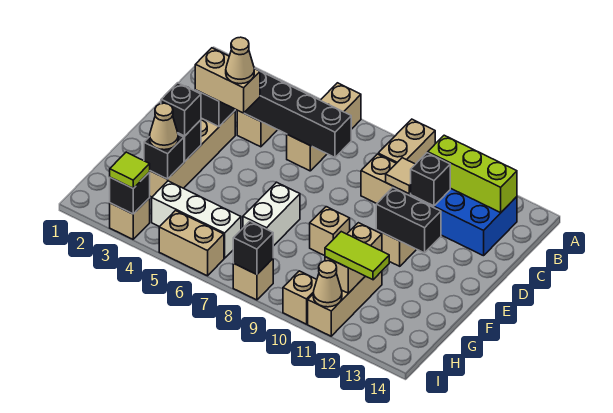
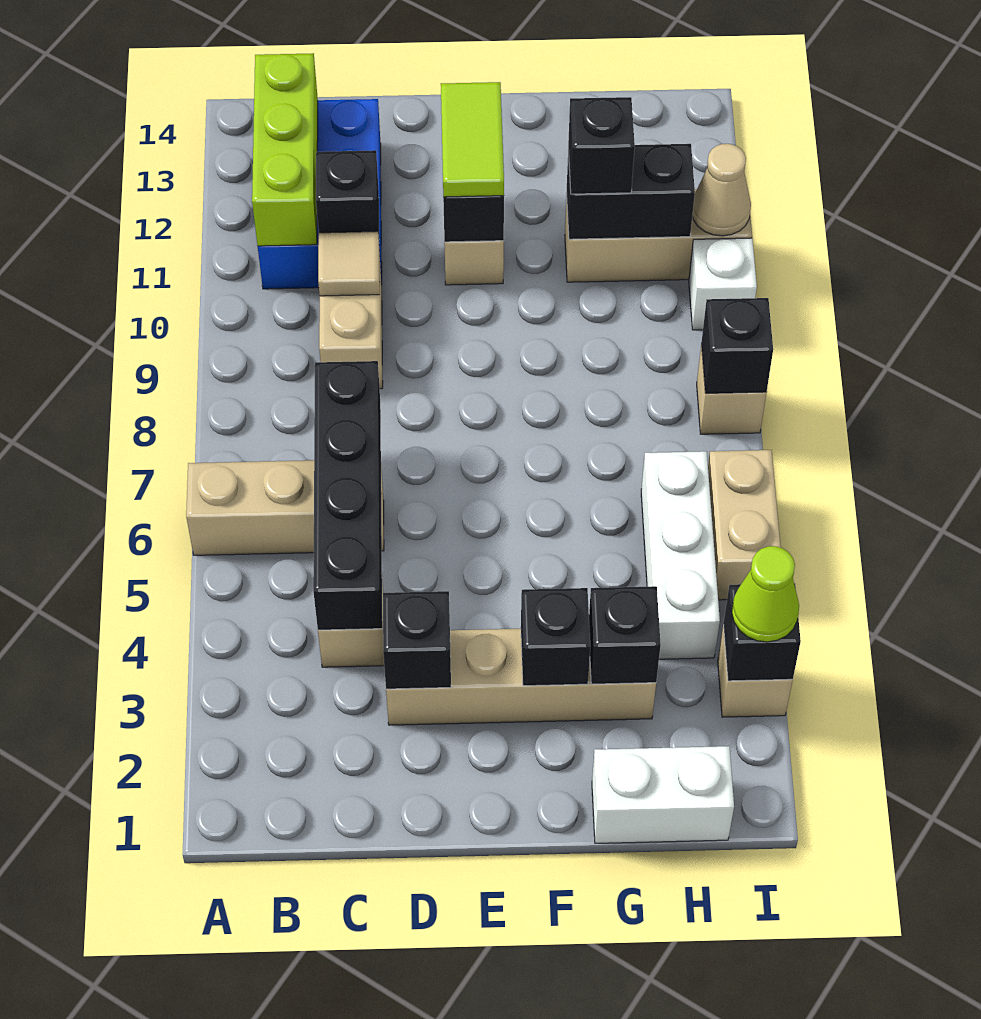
tan brick A9:B9 level 1 -> none
tan brick D3:D4 level 3 -> none
tan cone D4 level 4 -> none
black brick F3 level 3 -> black brick G11 level 3
white brick F7:G7 level 1 -> white brick G1:H1 level 1
tan brick F9 level 1 -> none
tan cone G3 level 3 -> none
tan brick G11:H11 level 2 -> black brick G11:H11 level 2
lime tile H11:H12 level 3 -> lime tile E11:E12 level 3
lime tile I3 level 3 -> lime cone I3 level 3
tan brick I10 level 1 -> white brick I10 level 1

